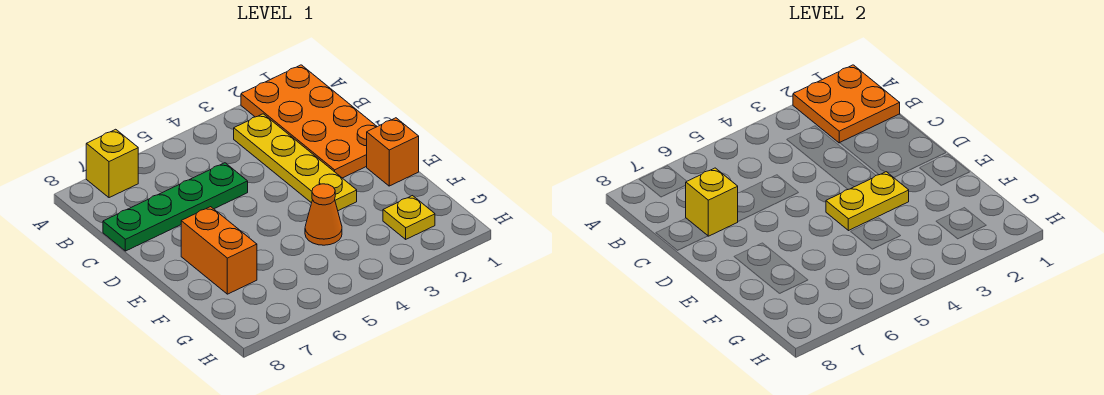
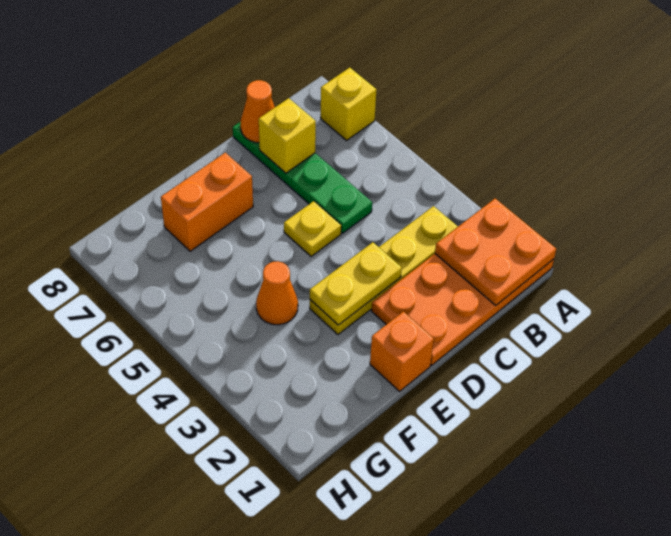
none -> orange cone C8 level 2
yellow plate E3:E4 level 2 -> yellow plate D3:E3 level 2
yellow plate G2 level 1 -> yellow plate D5 level 1

